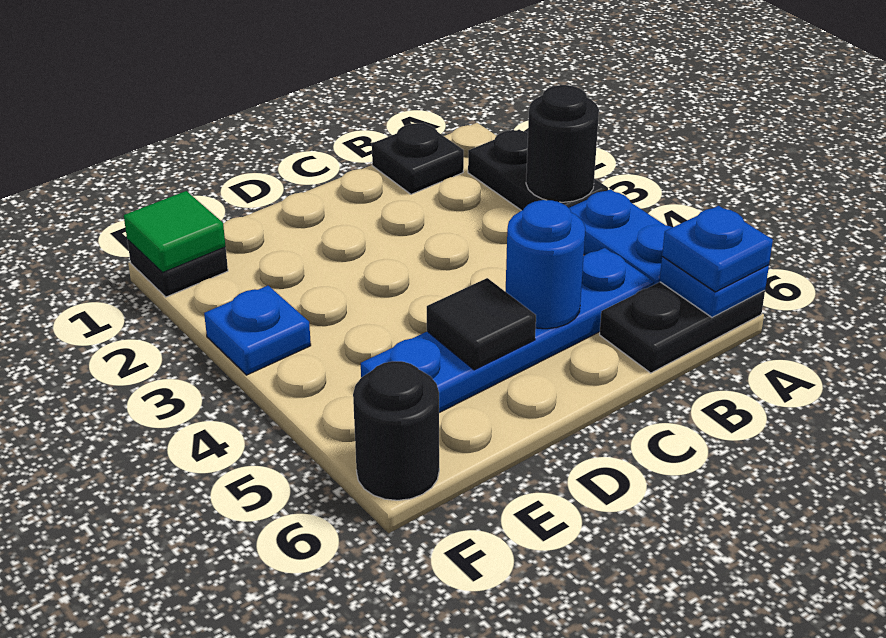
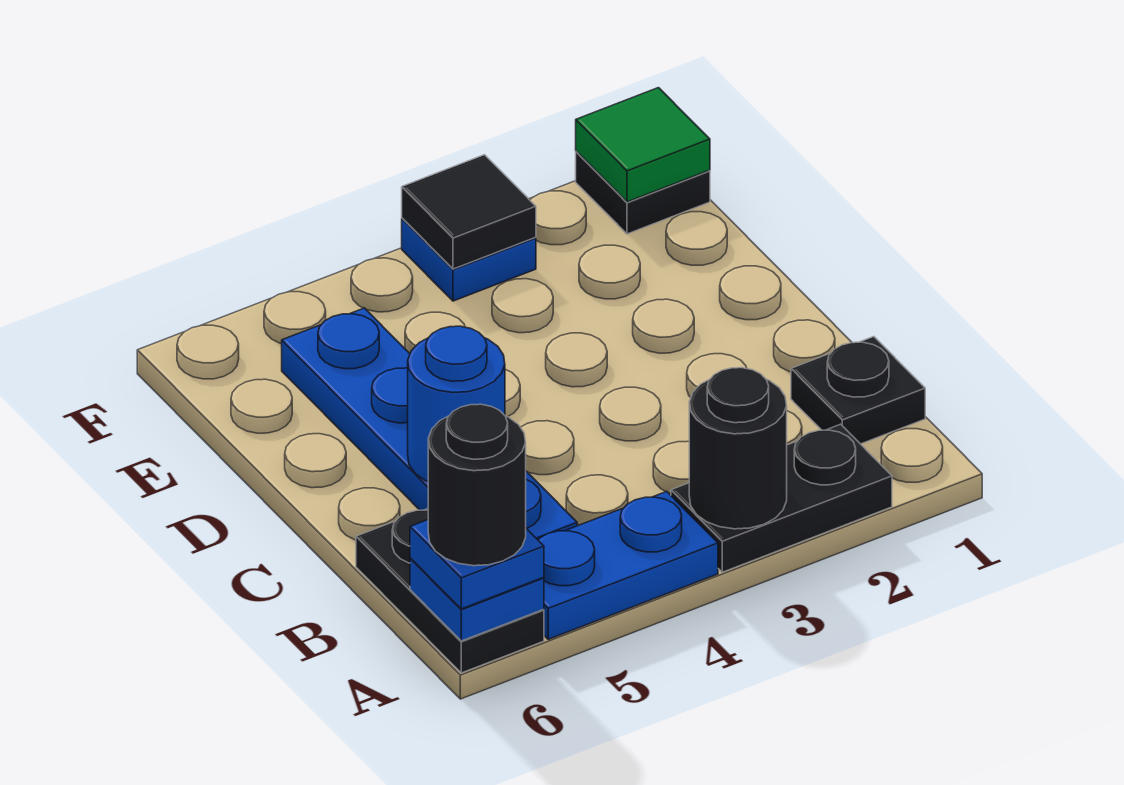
black tile D5 level 2 -> black tile F3 level 2
black round brick F6 level 1 -> black round brick A6 level 4

